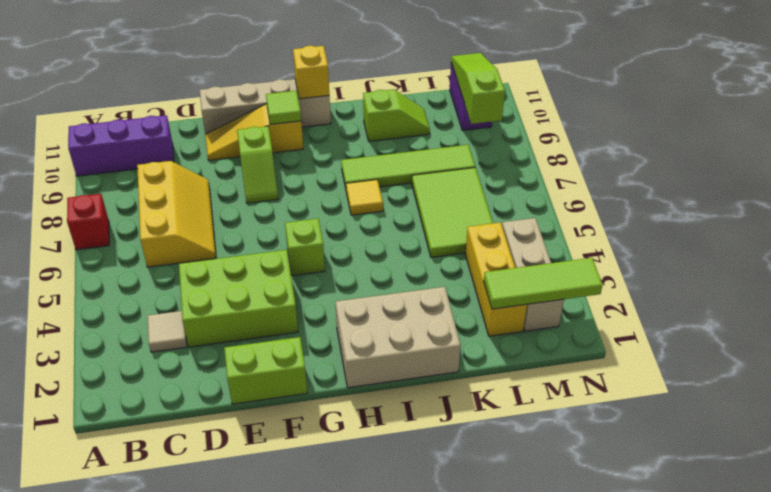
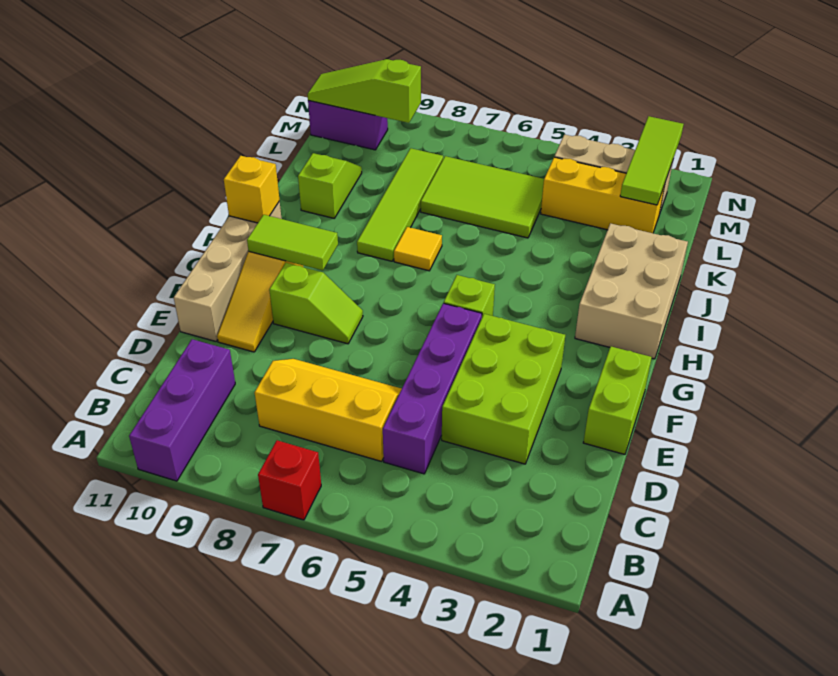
tan tile C3 level 1 -> none
none -> purple brick C5:F5 level 1
lime tile G10 level 2 -> lime tile G9:G10 level 2

